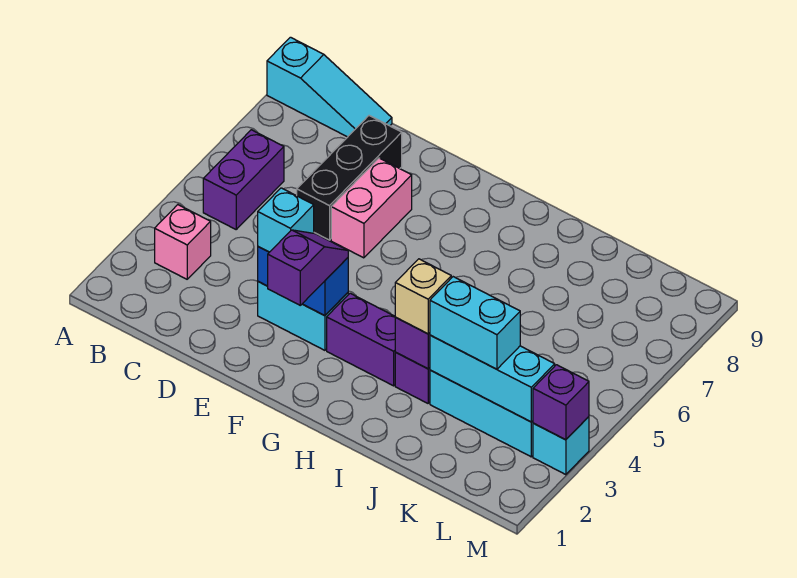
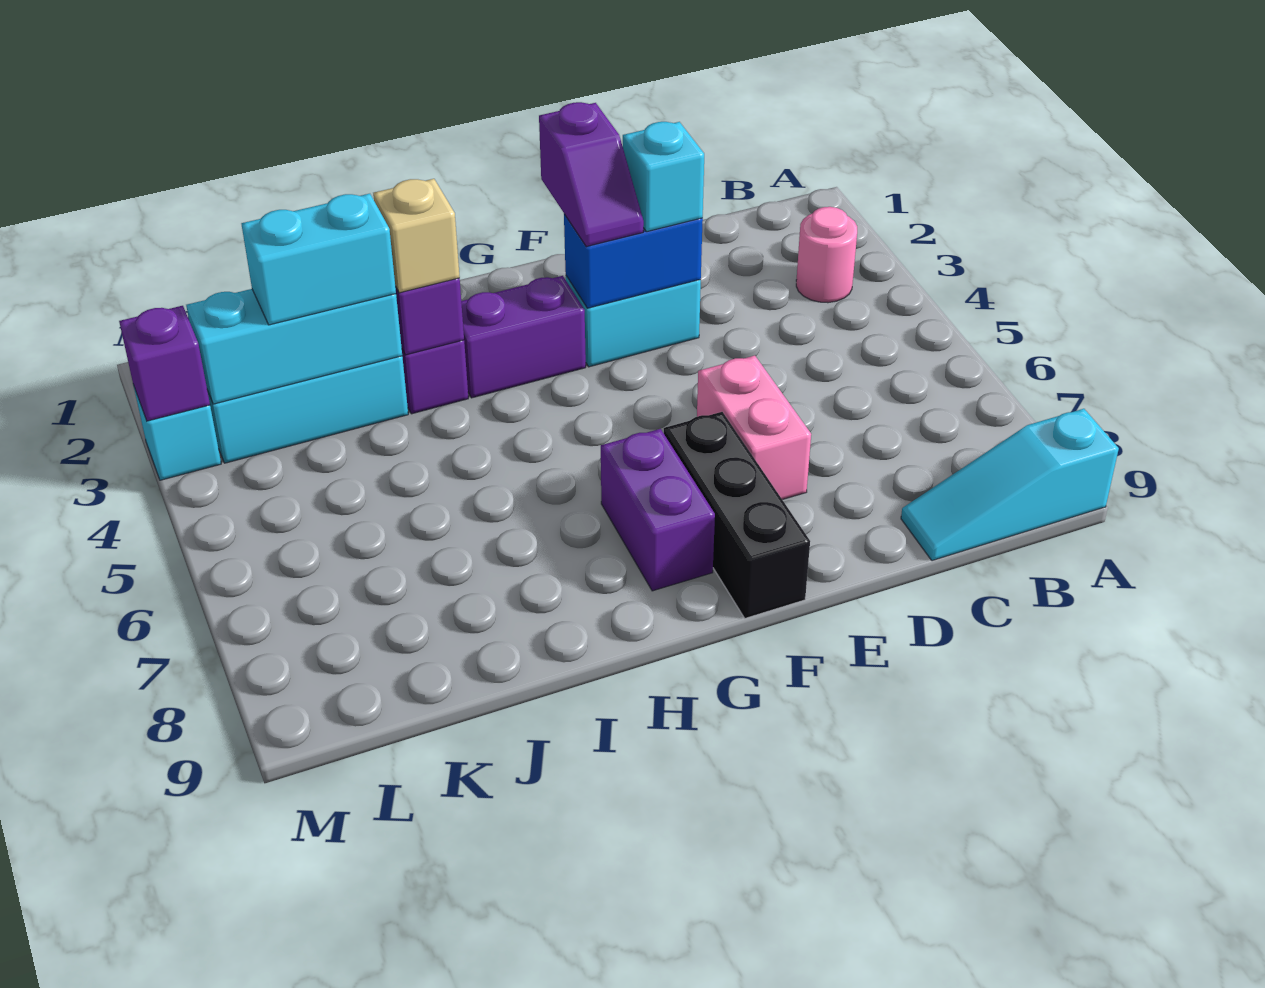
pink brick B3 level 1 -> pink round brick B3 level 1
purple brick B5:B6 level 1 -> purple brick G7:G8 level 1
black brick D6:D8 level 1 -> black brick F7:F9 level 1

